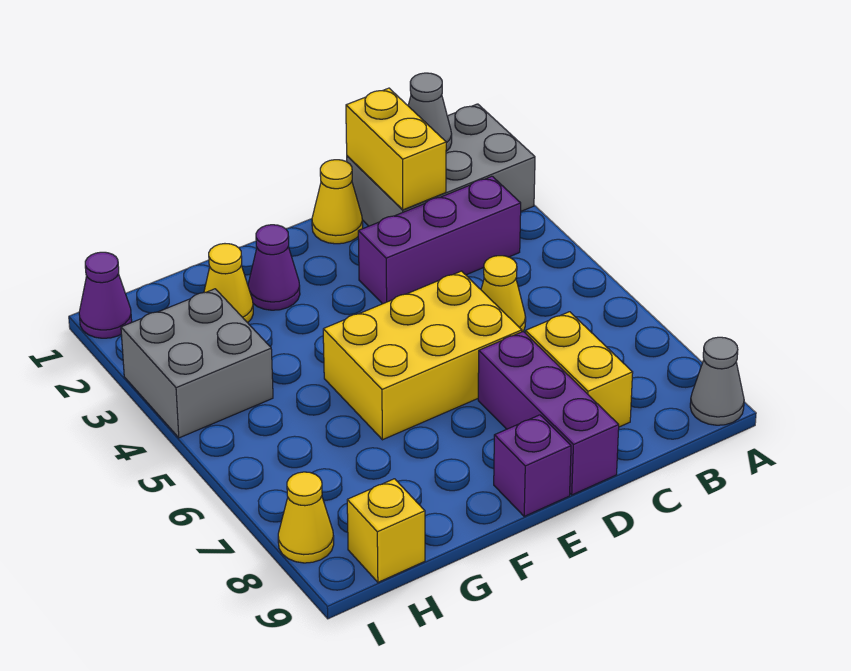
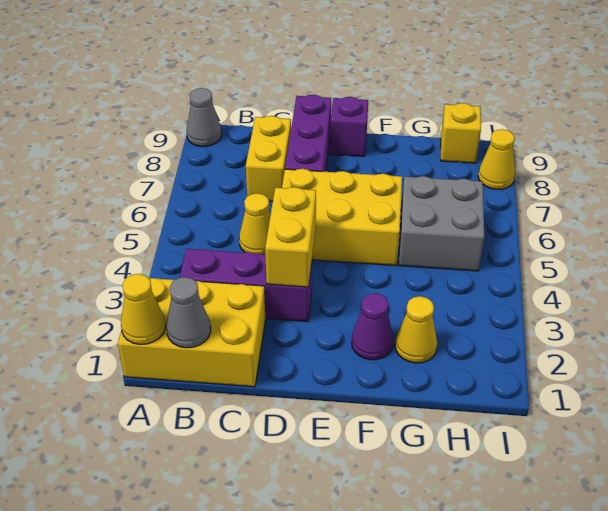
grey brick A1:C2 level 1 -> yellow brick A1:C2 level 1
yellow brick C1:C2 level 2 -> yellow brick D3:D4 level 2
yellow cone D1 level 1 -> yellow cone A1 level 2
grey brick H3:I4 level 1 -> grey brick G5:H6 level 1
purple cone I1 level 1 -> none

